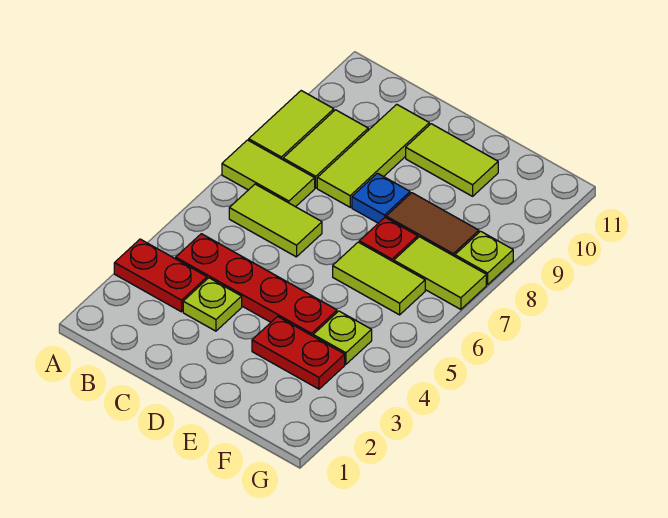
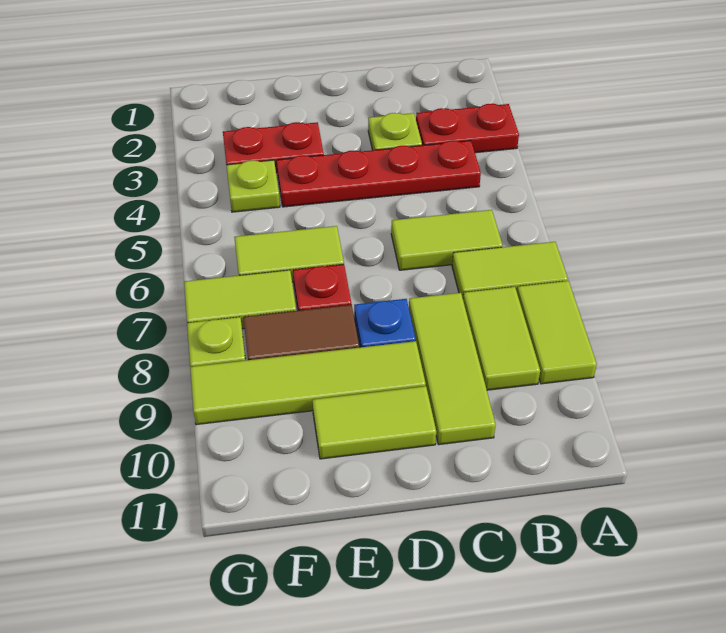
none -> lime tile D9:G9 level 1

